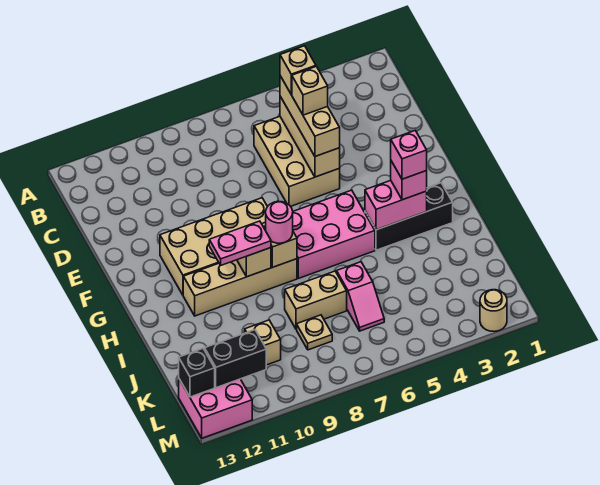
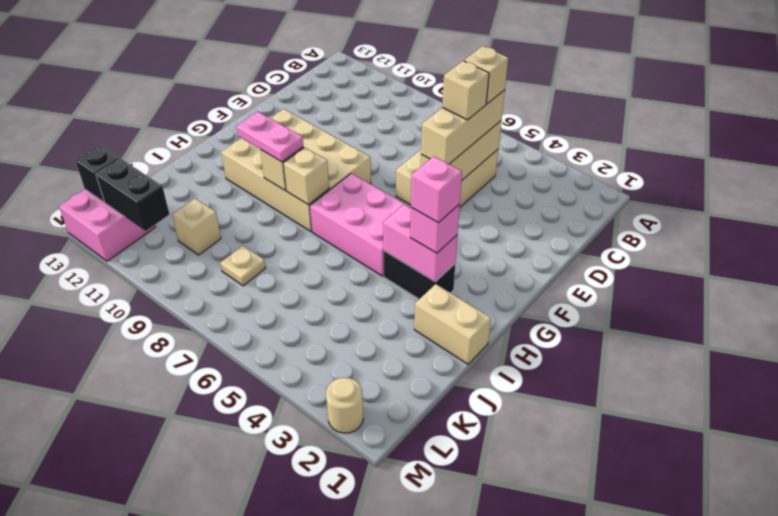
black brick H2:H4 level 1 -> black brick H3:H4 level 1
pink round brick H8 level 3 -> none
pink slope J6:K6 level 1 top J -> none
tan brick J7:J8 level 1 -> tan brick I1:I2 level 1

